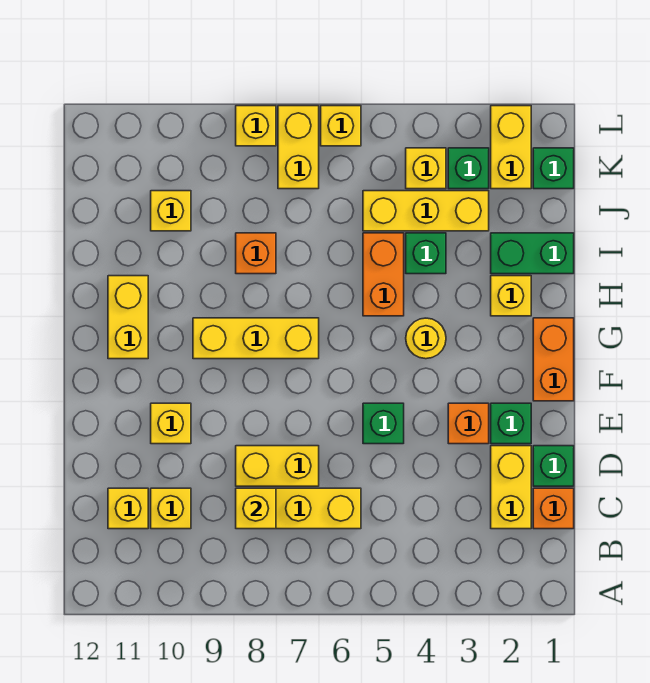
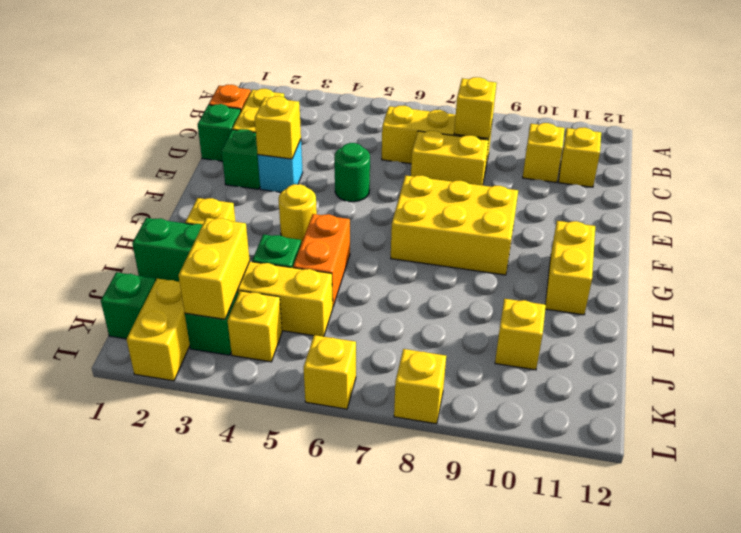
orange brick E3 level 1 -> cyan brick E3 level 1
green brick E5 level 1 -> green round brick E5 level 1
yellow brick E10 level 1 -> yellow brick E3 level 2
orange brick F1:G1 level 1 -> none
yellow brick G7:G9 level 1 -> yellow brick F7:G9 level 1
orange brick I8 level 1 -> none
yellow brick K7:L7 level 1 -> yellow brick J3:K3 level 2

